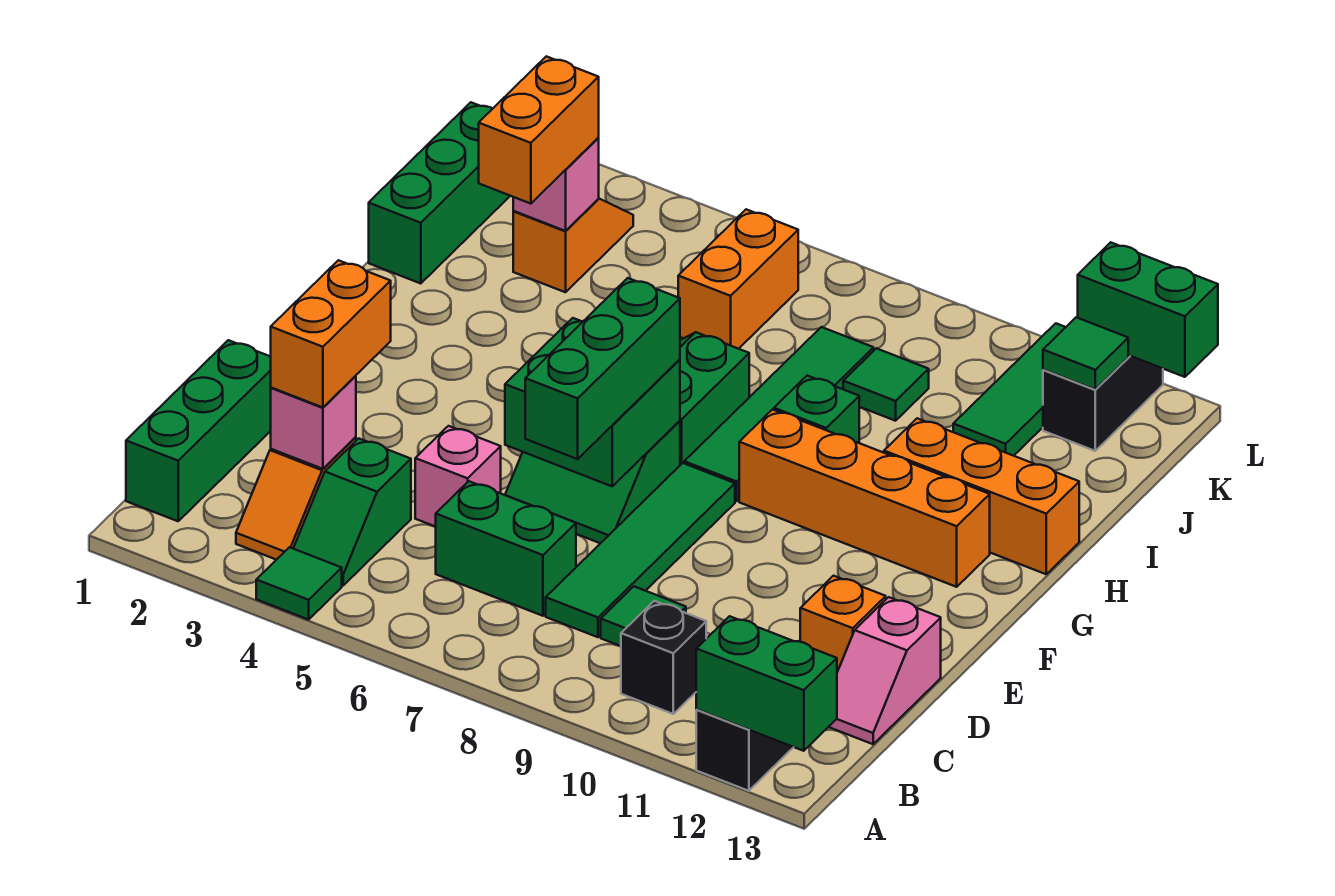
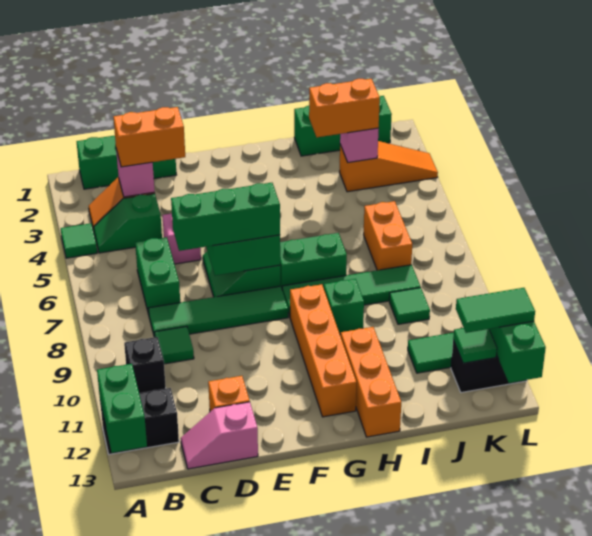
orange slope J3:K3 level 1 top J -> orange slope J3:L3 level 1 top J
orange brick J6:K6 level 1 -> orange brick J6:J7 level 1
none -> green tile K12:L12 level 3

